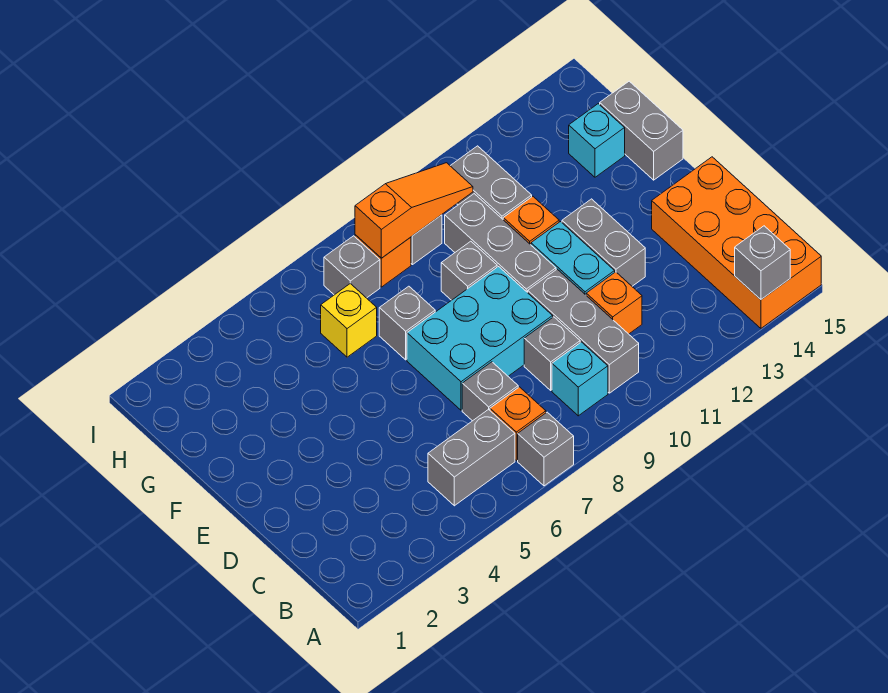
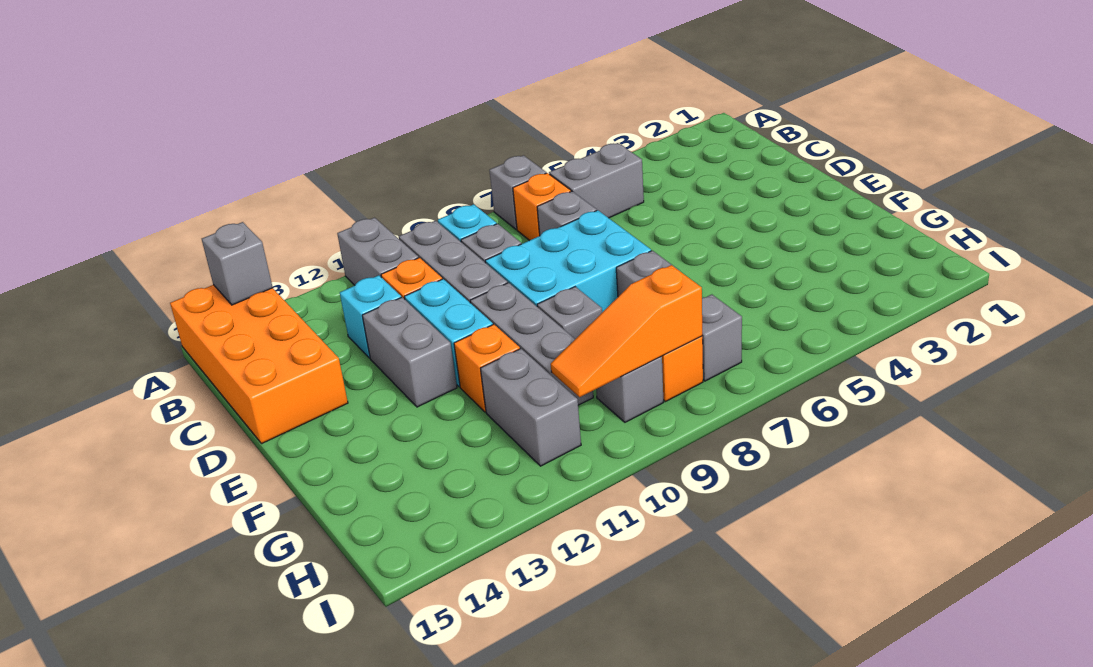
grey brick F15:G15 level 1 -> grey brick A11:B11 level 1
yellow brick G6 level 1 -> none
cyan brick G14 level 1 -> cyan brick C12 level 1

